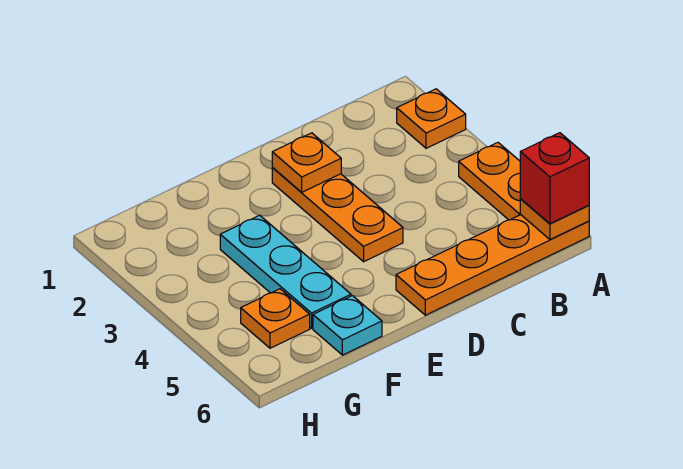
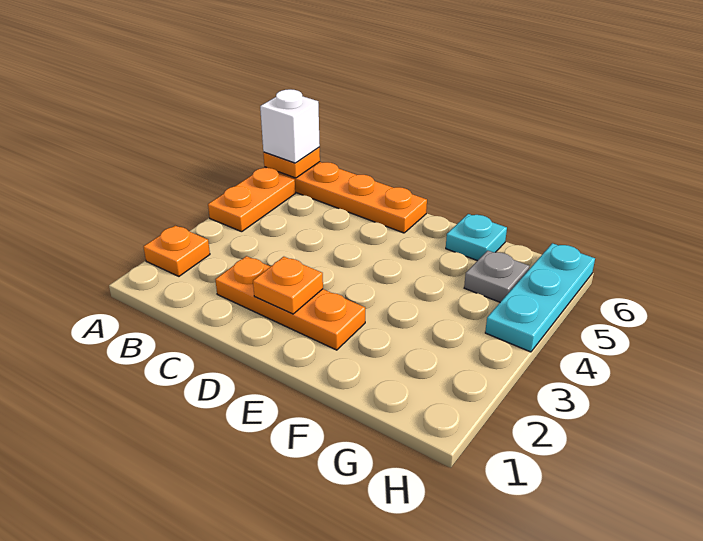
red brick A6 level 3 -> white brick A6 level 3
orange plate D2:D4 level 1 -> orange plate C2:E2 level 1
cyan plate F3:F5 level 1 -> cyan plate H4:H6 level 1
orange plate G5 level 1 -> grey plate G5 level 1

